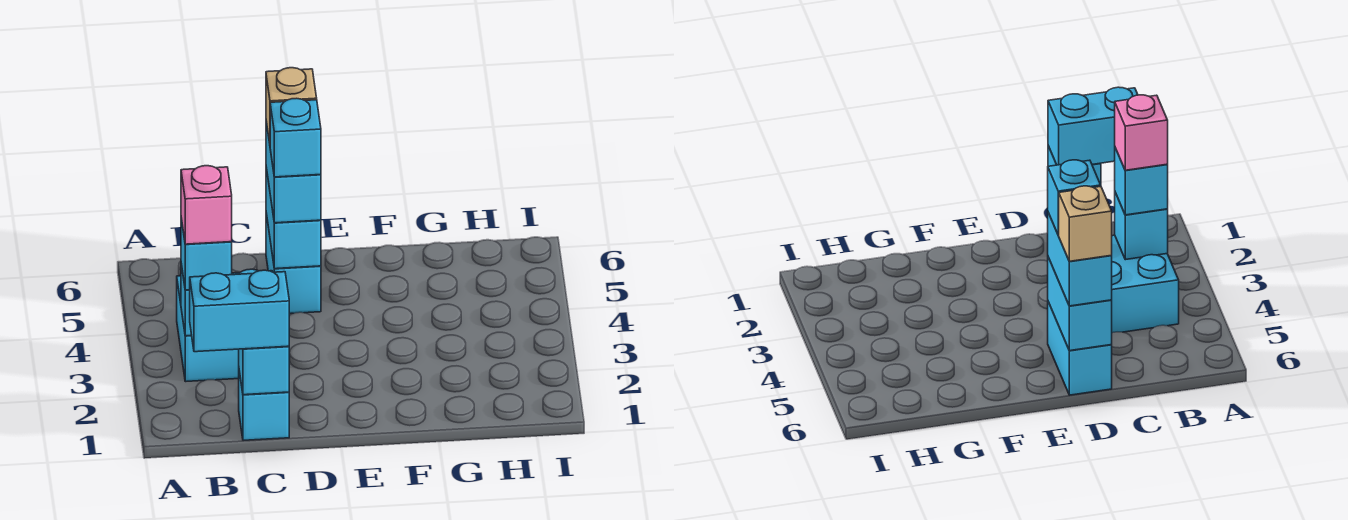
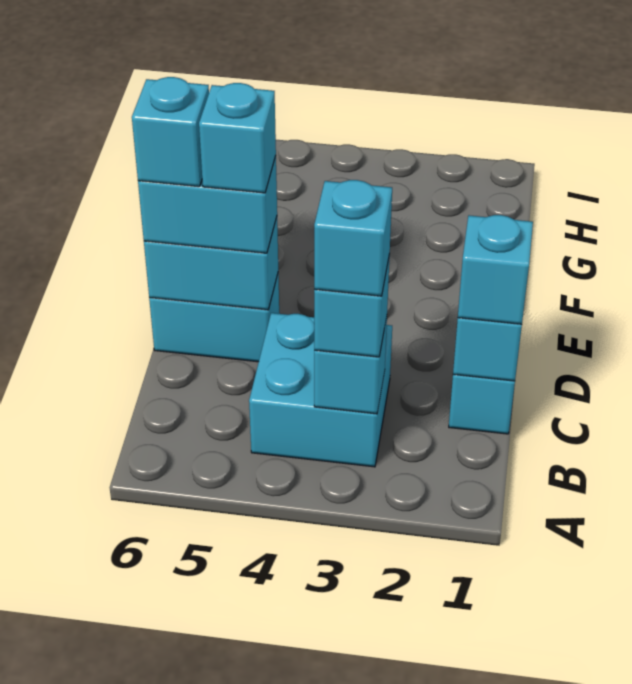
cyan brick B1:C1 level 3 -> cyan brick C1 level 3
pink brick B3 level 4 -> cyan brick B3 level 4
tan brick D6 level 4 -> cyan brick D6 level 4

